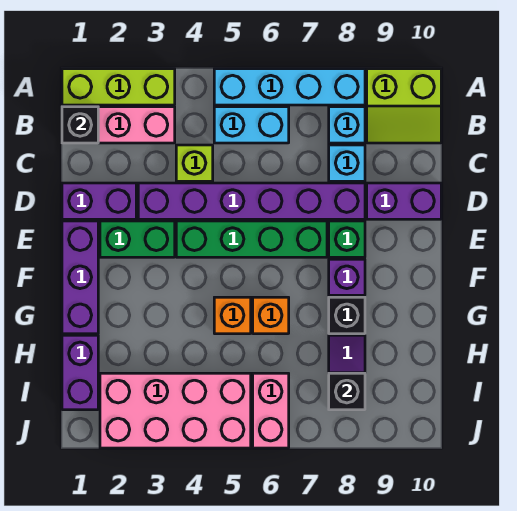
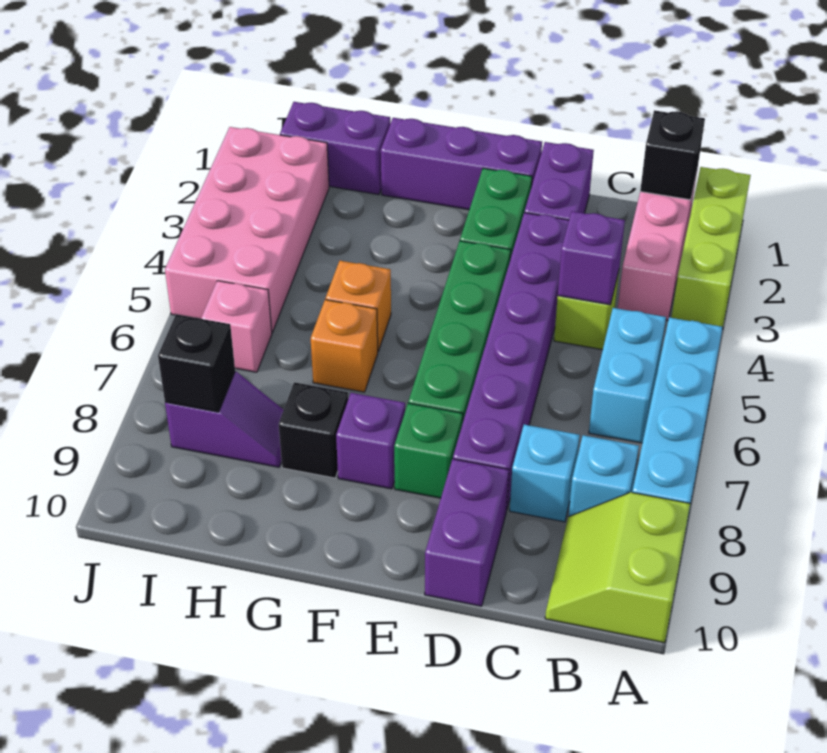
none -> purple brick C4 level 2
pink brick I6:J6 level 1 -> pink brick I6 level 1

